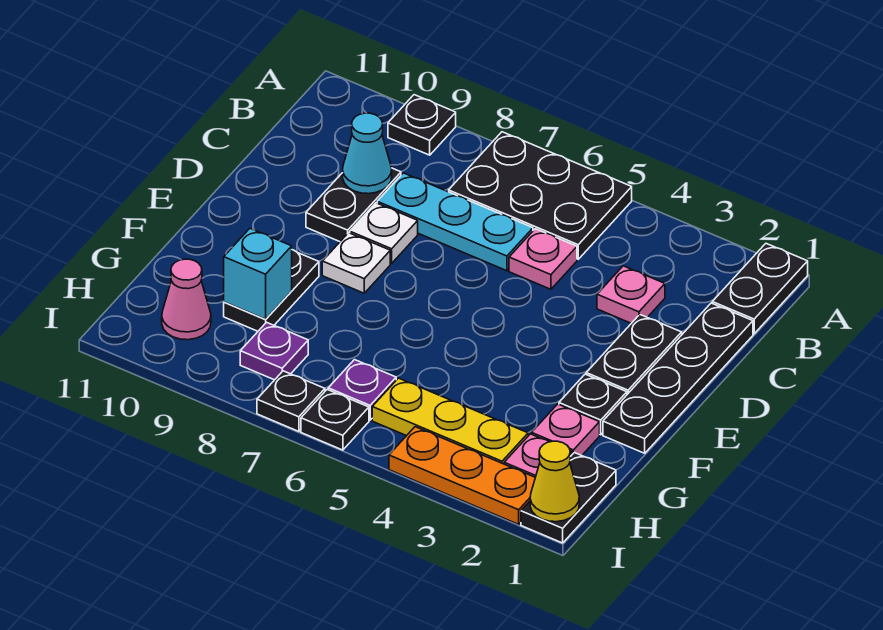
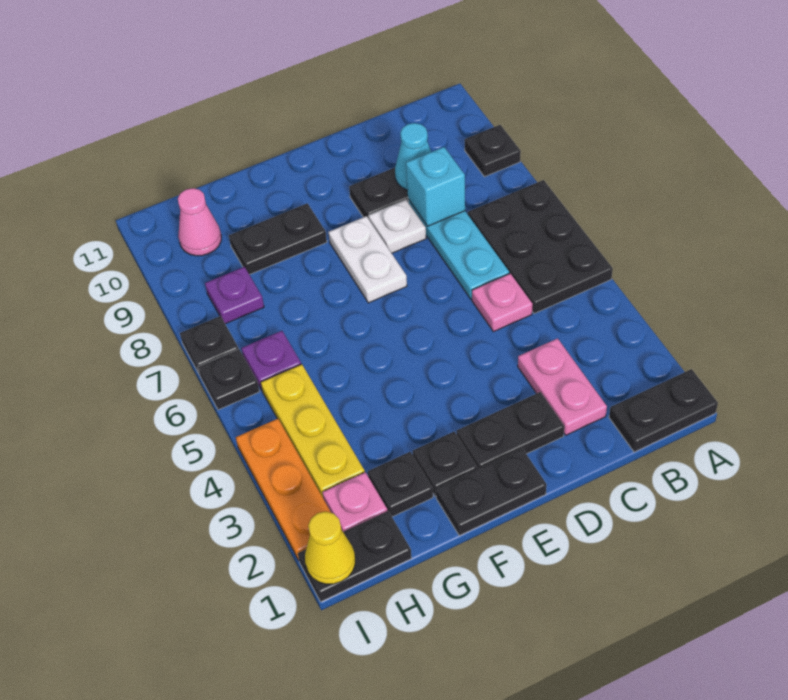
black plate C1:F1 level 1 -> black plate E1:F1 level 1
pink plate C3 level 1 -> pink plate C2:C3 level 1
white plate E8 level 1 -> white plate E7:E8 level 1
pink plate G2 level 1 -> black plate G2 level 1
cyan brick G9 level 2 -> cyan brick C8 level 2

